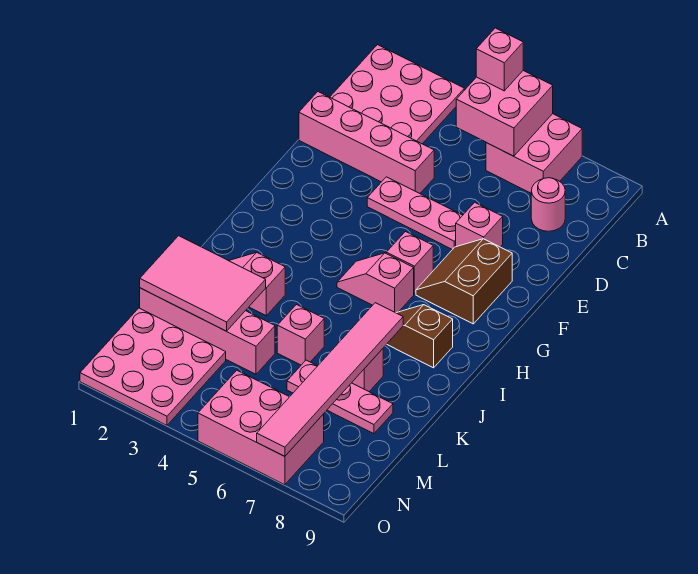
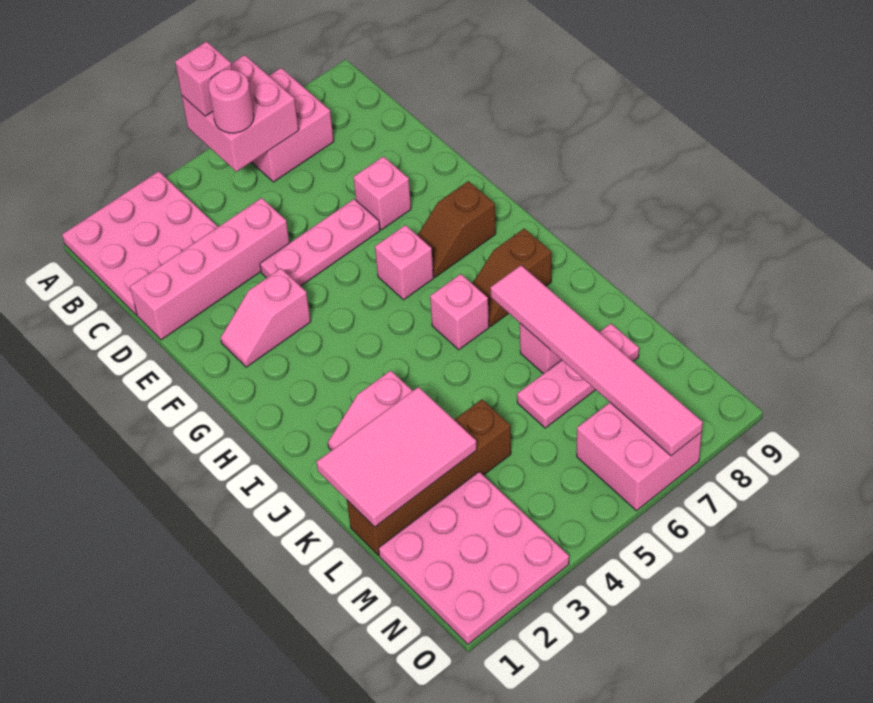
pink round brick C8 level 1 -> pink round brick B5 level 3
brown slope F7:G8 level 1 top 8 -> brown slope G7:G8 level 1 top 8
pink slope H5:H6 level 1 top 6 -> pink slope F2:F3 level 1 top 3
pink brick K5 level 1 -> pink brick I6 level 1
pink brick L1:L4 level 1 -> brown brick L1:L4 level 1
pink brick N5:O7 level 1 -> pink brick N6:O7 level 1

